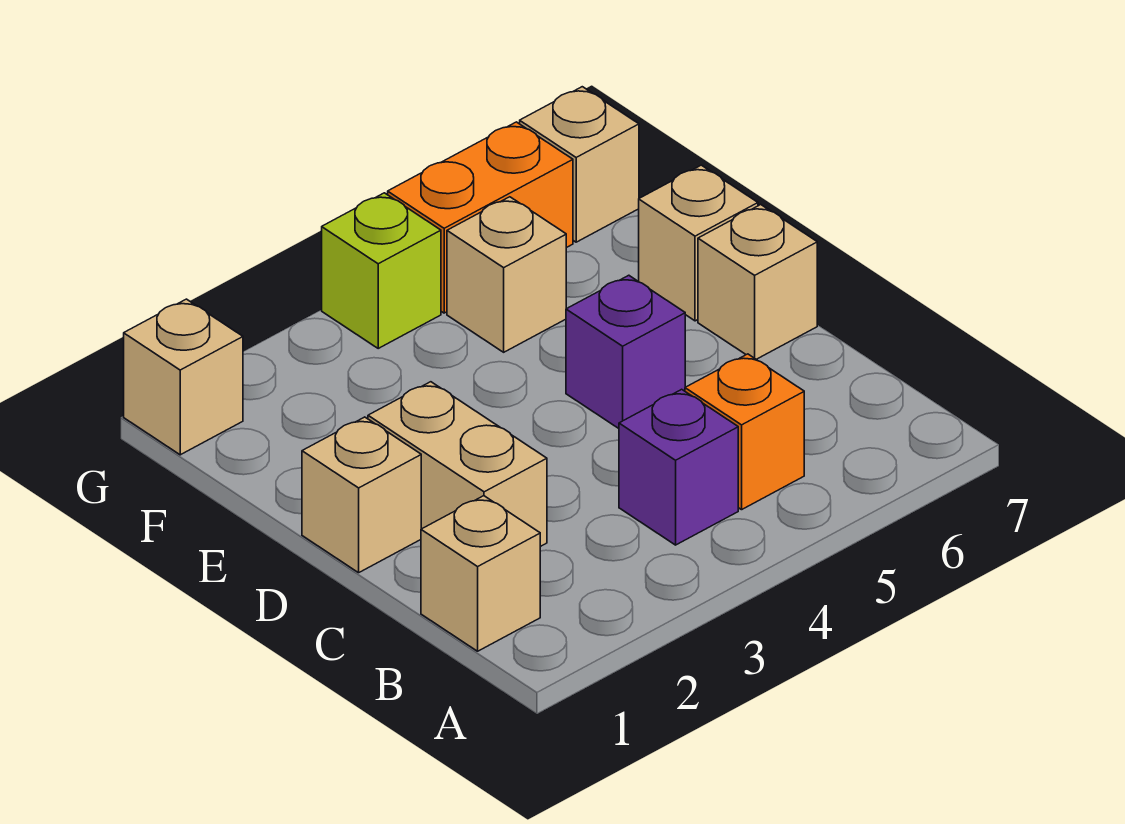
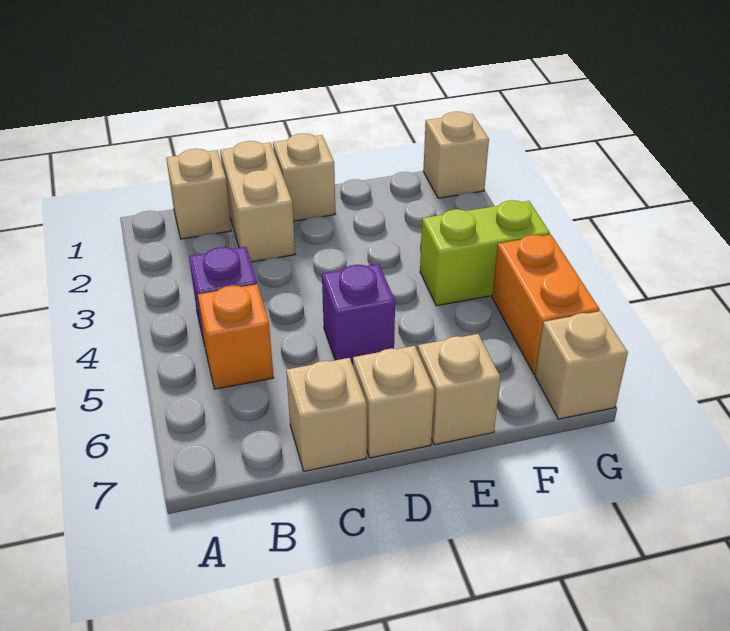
tan brick C2:D2 level 1 -> tan brick C1:C2 level 1
tan brick F5 level 1 -> tan brick C7 level 1
lime brick G4 level 1 -> lime brick F4:G4 level 1

